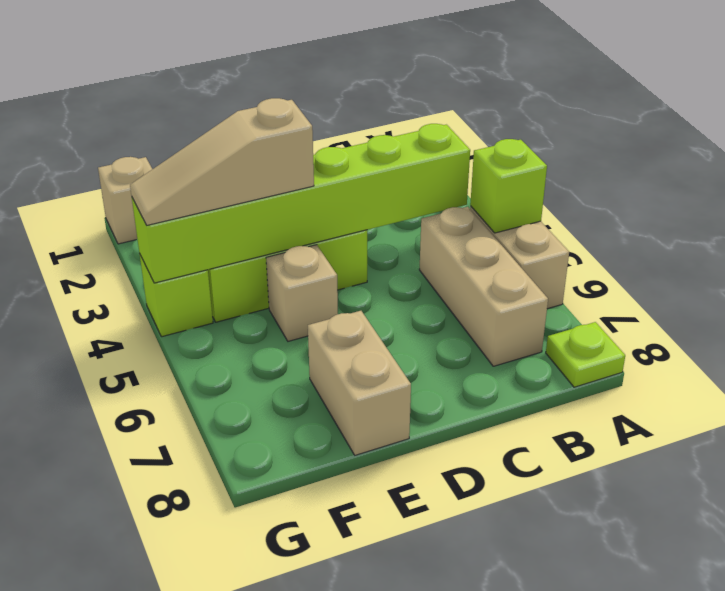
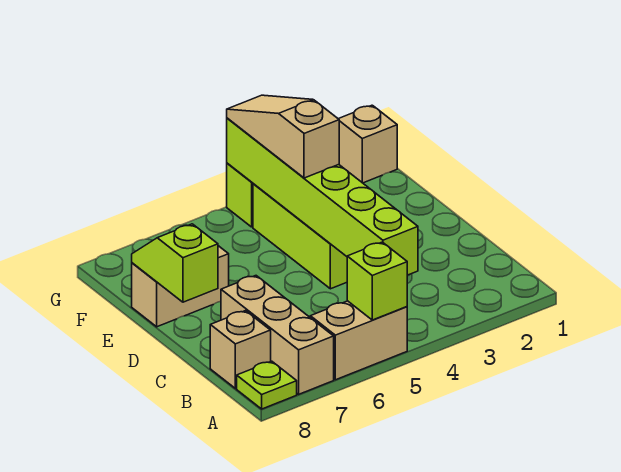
tan brick B5:B7 level 1 -> tan brick A7:C7 level 1
none -> lime slope D8:E8 level 2 top D
tan brick E5 level 1 -> tan brick B8 level 1

